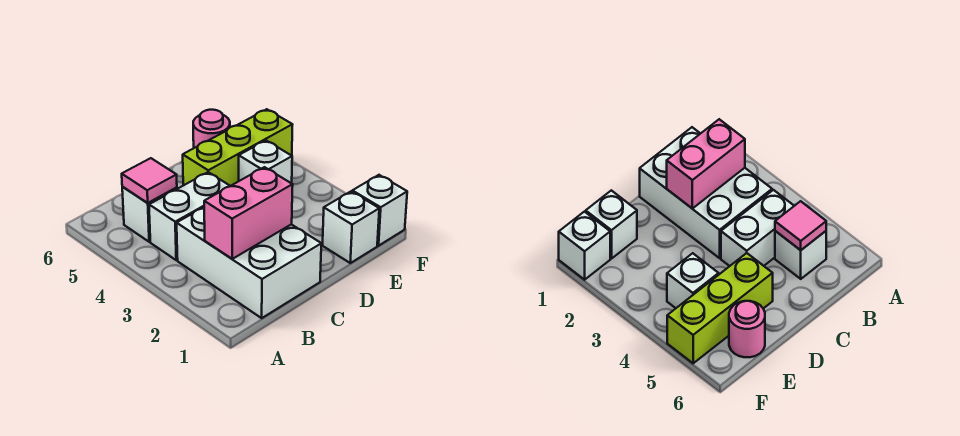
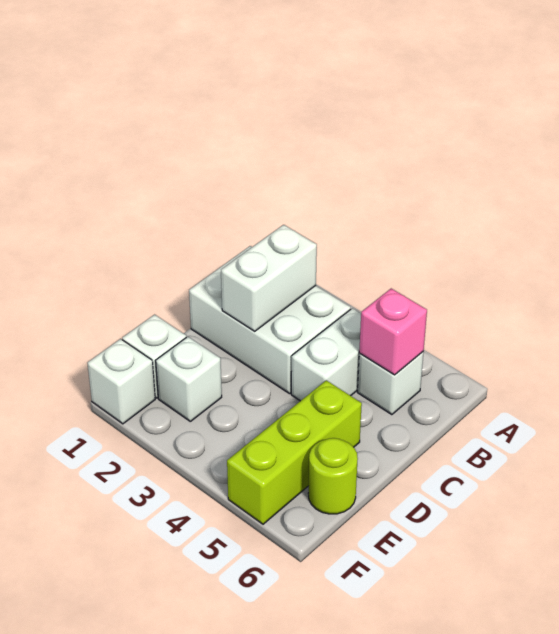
pink brick B2:C2 level 2 -> white brick B2:C2 level 2
pink tile B5 level 2 -> pink brick B5 level 2
white brick E4 level 1 -> white brick E2 level 1
pink round brick E6 level 1 -> lime round brick E6 level 1

